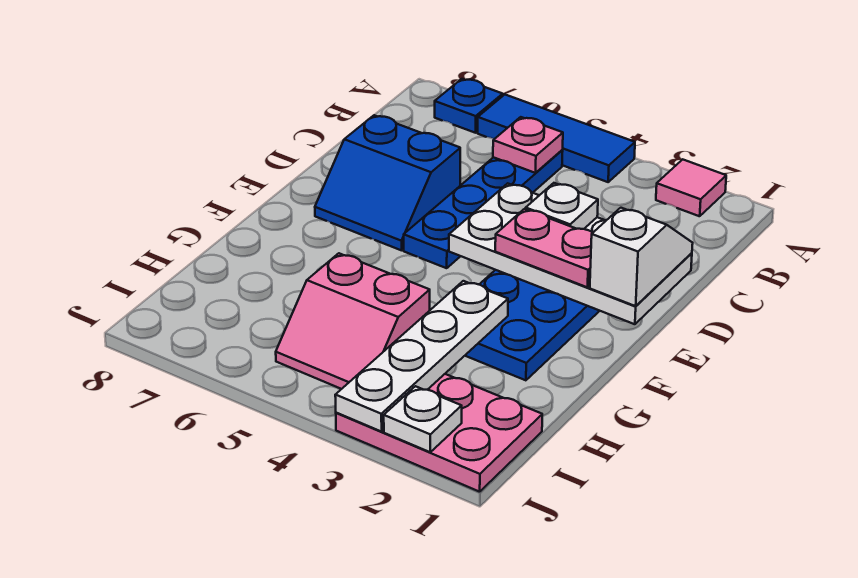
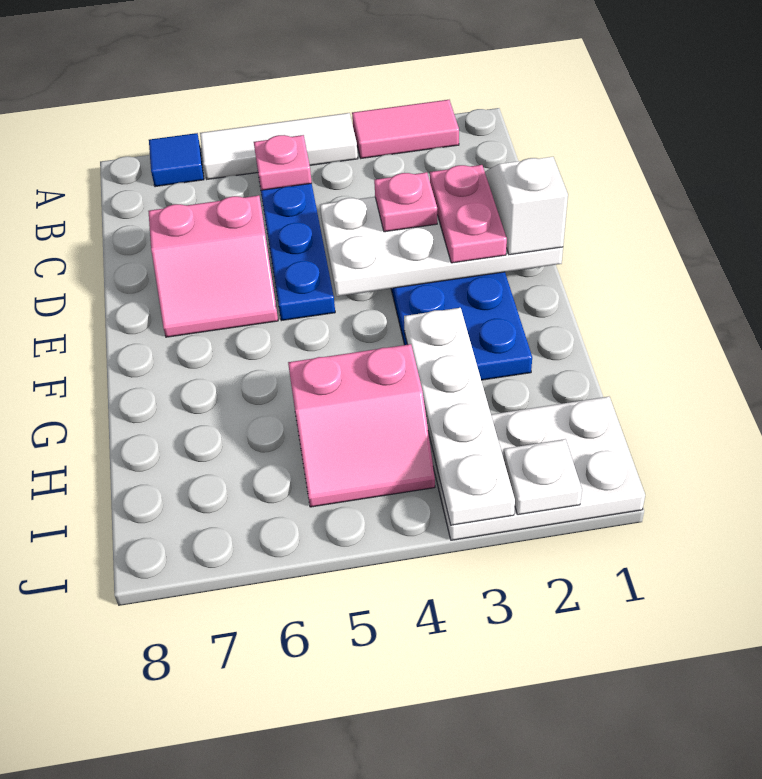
pink tile A2 level 1 -> pink tile A2:A3 level 1
blue tile A4:A6 level 1 -> white tile A4:A6 level 1
blue plate A7 level 1 -> blue tile A7 level 1
white plate D3 level 3 -> pink plate D3 level 3
blue slope D6:E7 level 1 top D -> pink slope D6:E7 level 1 top D
pink plate E2:E3 level 3 -> pink plate D2:E2 level 3
pink plate I1:J3 level 1 -> white plate I1:J3 level 1

